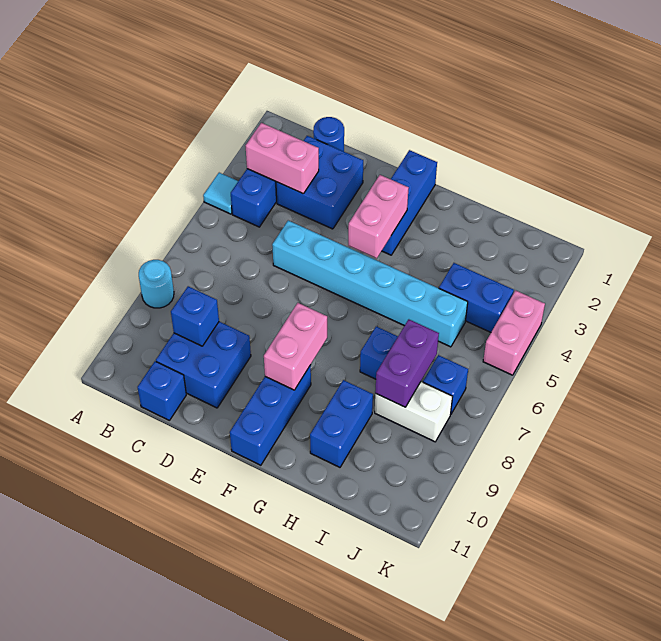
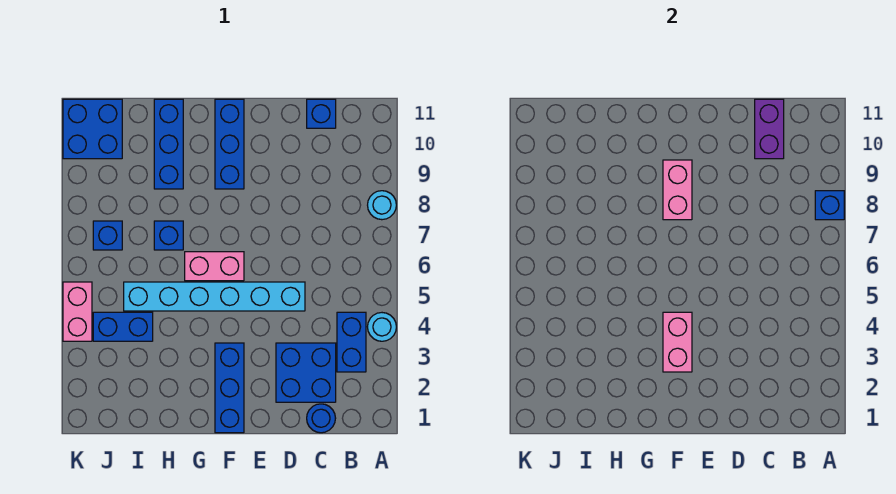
cyan tile A4 level 1 -> cyan round brick A4 level 1
pink brick B3:C3 level 2 -> pink brick F6:G6 level 1
blue brick C9:D10 level 1 -> blue brick J10:K11 level 1
blue brick C9 level 2 -> blue brick A8 level 2
blue brick H9:H10 level 1 -> blue brick H9:H11 level 1
purple brick I7:I8 level 2 -> purple brick C10:C11 level 2
white brick I8:J8 level 1 -> none

